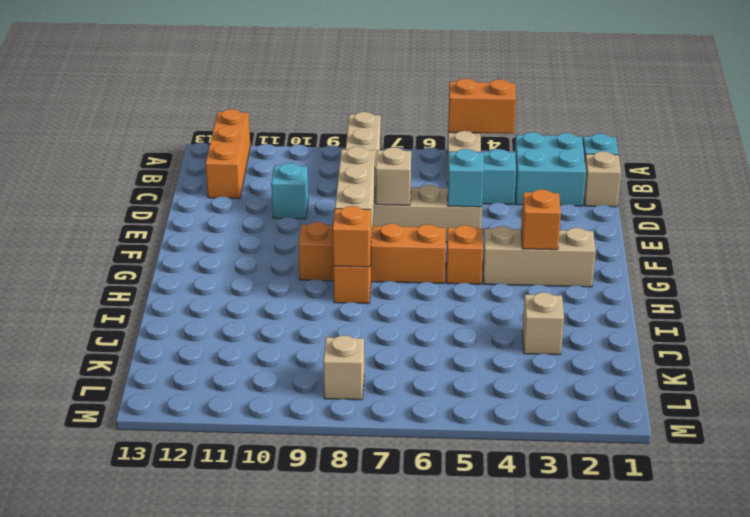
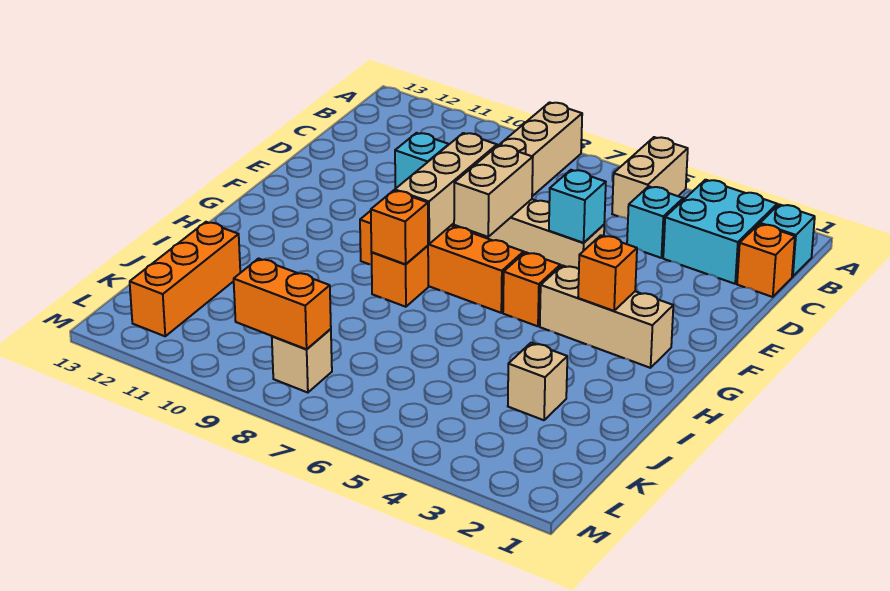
orange brick A4:A5 level 2 -> orange brick L8:L9 level 2
orange brick A12:C12 level 1 -> orange brick J12:L12 level 1
tan brick C1 level 1 -> orange brick C1 level 1
tan brick E7 level 2 -> tan brick E7:F7 level 2

